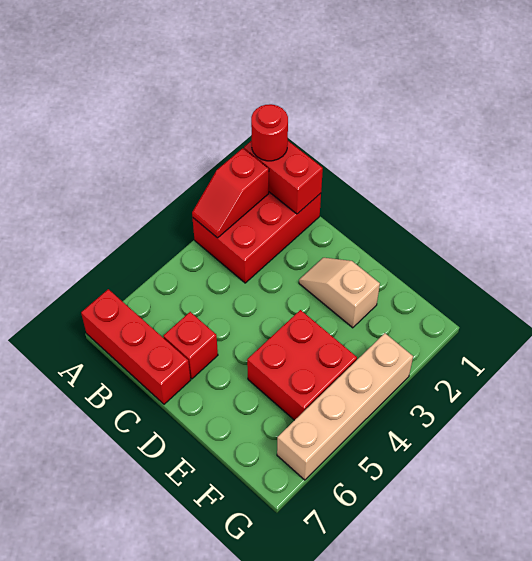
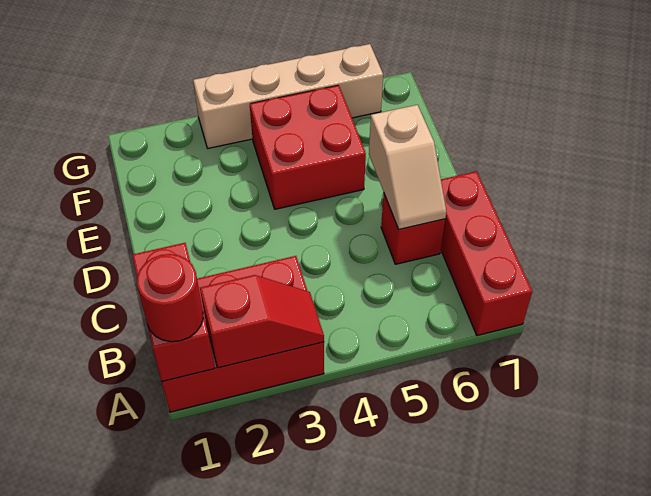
tan slope D2:E2 level 1 top E -> tan slope C6:D6 level 2 top D

